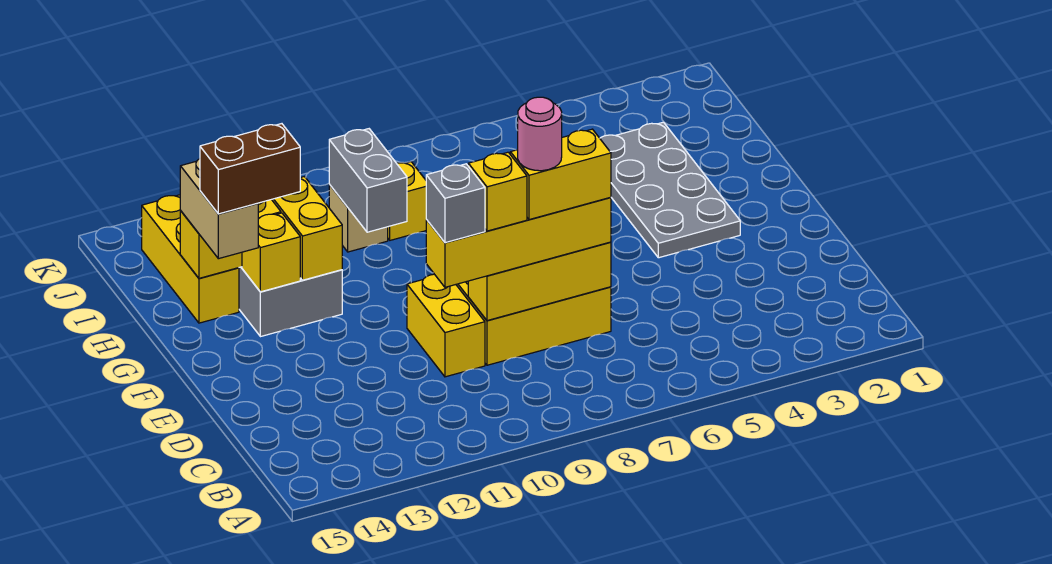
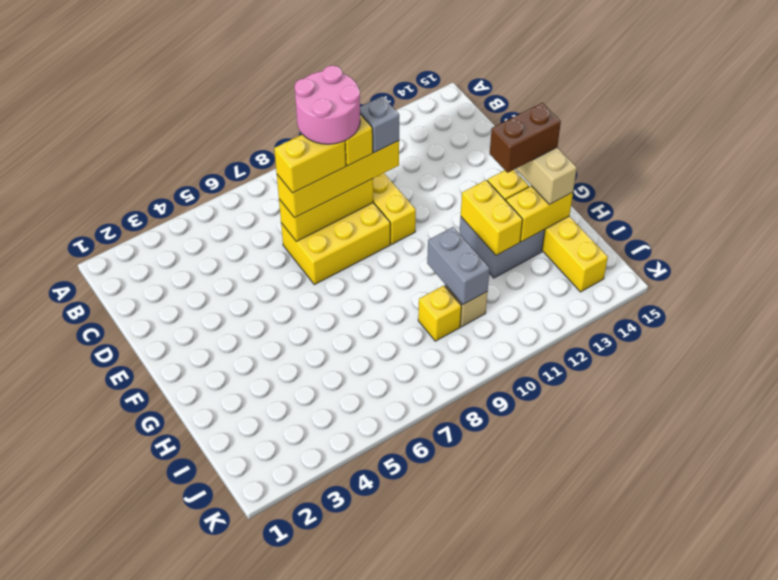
pink round brick D8 level 5 -> pink round brick C8:D9 level 5
grey plate F3:I4 level 1 -> none

